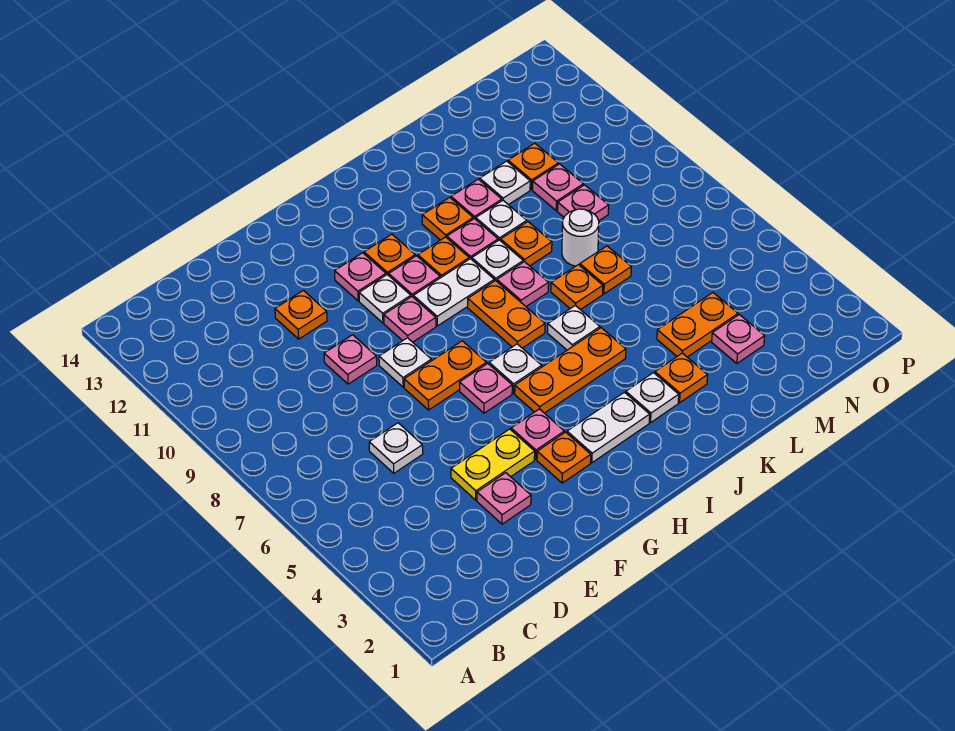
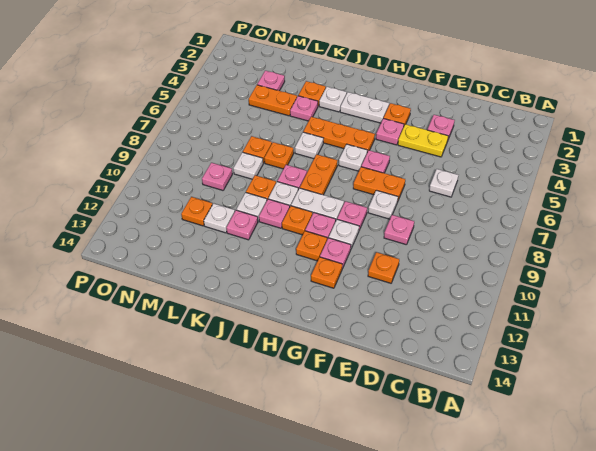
orange plate J11 level 1 -> orange plate G12 level 1
white round brick L8 level 1 -> white plate L8 level 1
pink plate M10 level 1 -> pink plate K4 level 1

